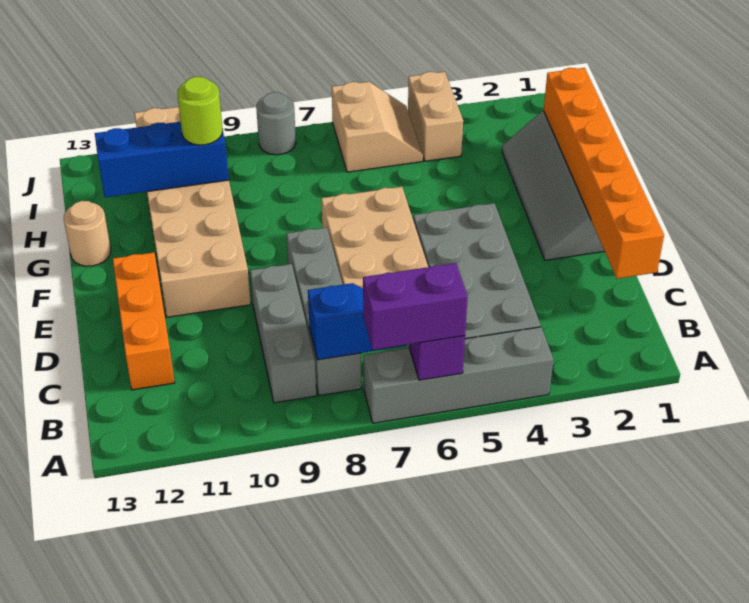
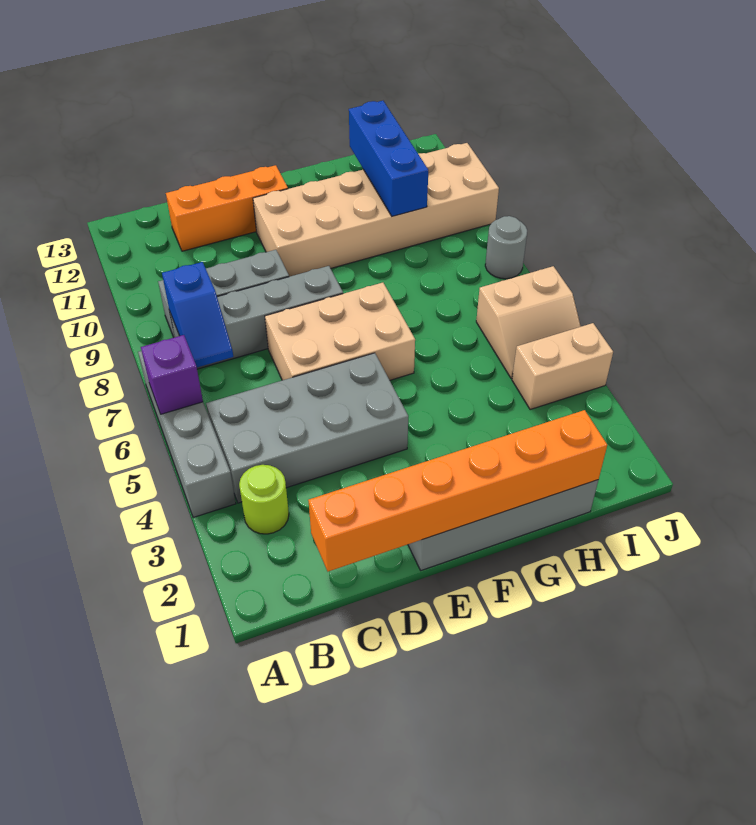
purple brick A6:A7 level 3 -> none
tan round brick G13 level 1 -> none
lime round brick H10 level 3 -> lime round brick B3 level 1

